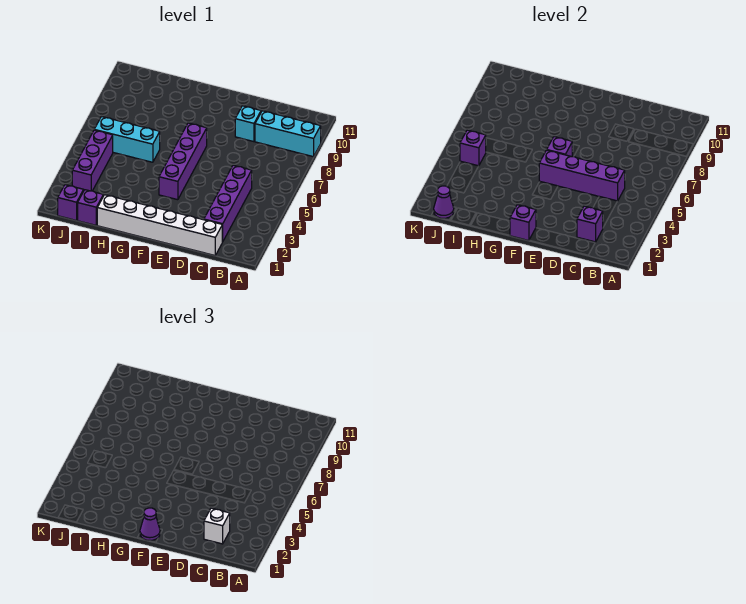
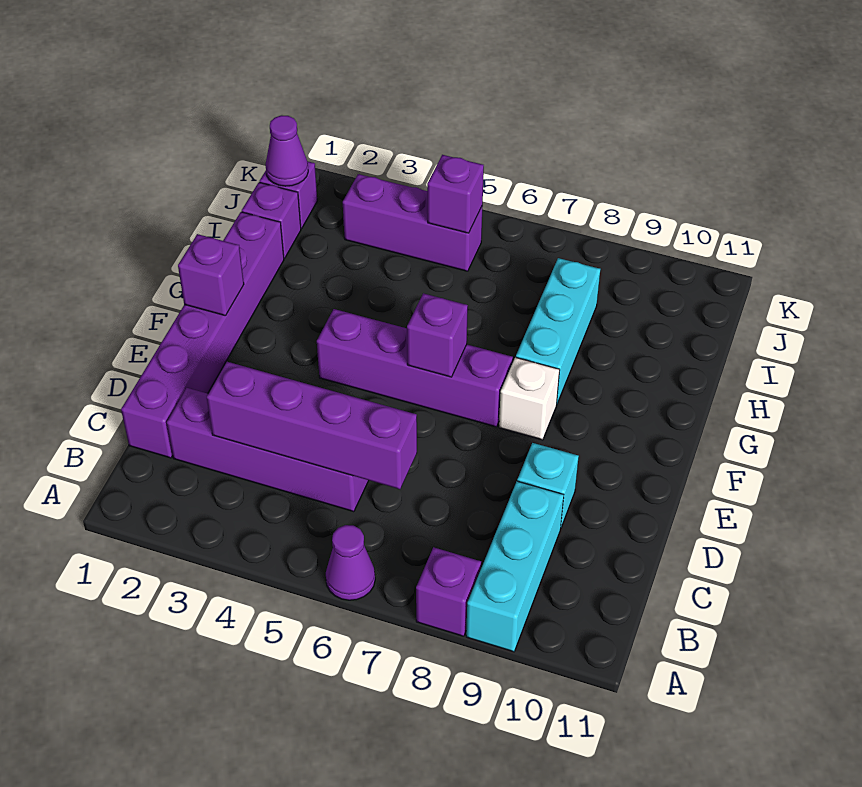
white brick C1:H1 level 1 -> purple brick C1:H1 level 1
purple brick C2 level 2 -> purple brick A8 level 1
white brick C2 level 3 -> white brick F8 level 1
purple brick C5:F5 level 2 -> purple brick C3:C6 level 2
purple cone F1 level 3 -> purple cone A6 level 1
cyan brick H6:J6 level 1 -> cyan brick G8:I8 level 1

